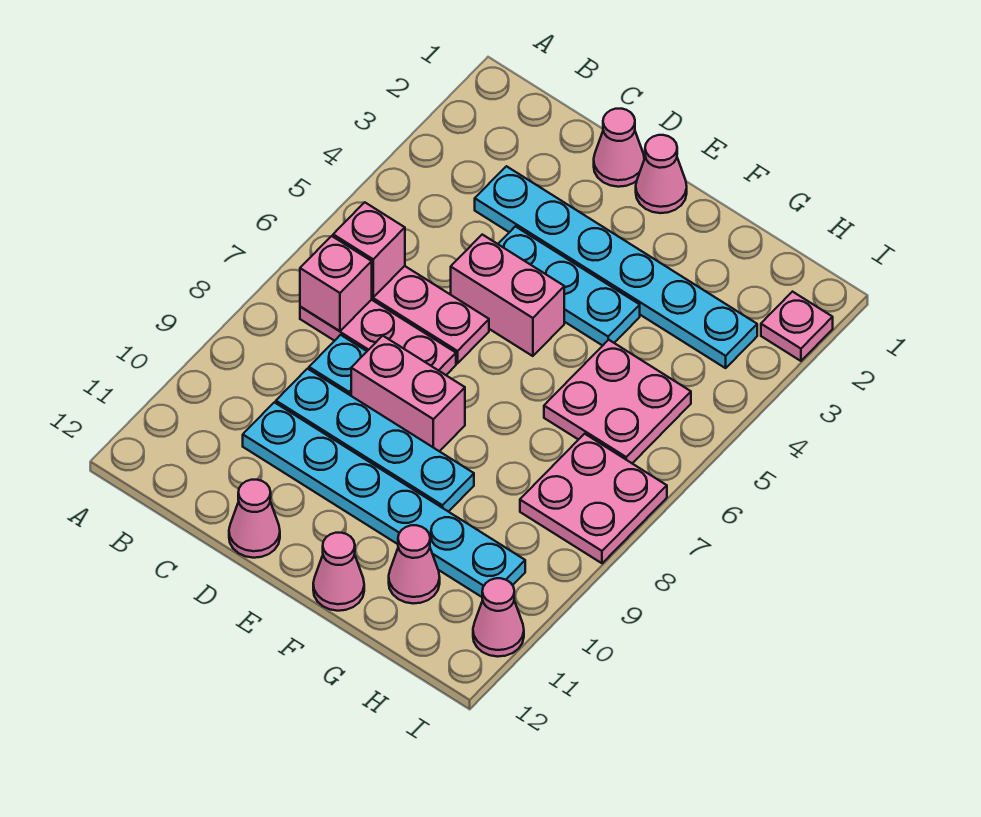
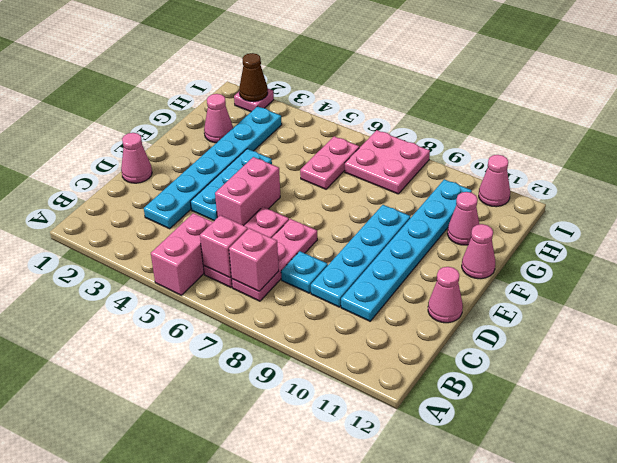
pink brick D8:E8 level 1 -> pink brick A5:B5 level 1
pink cone E1 level 1 -> pink cone G2 level 1
pink plate G5:H6 level 1 -> pink plate G6:H6 level 1
none -> brown cone I2 level 2

